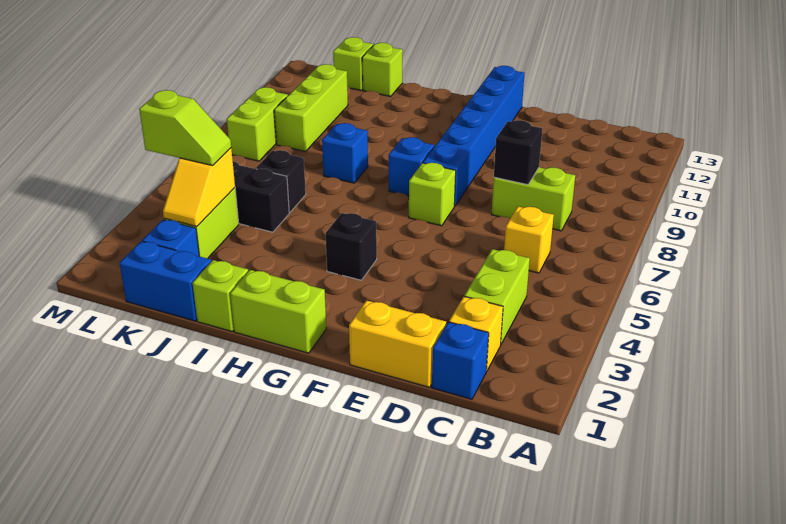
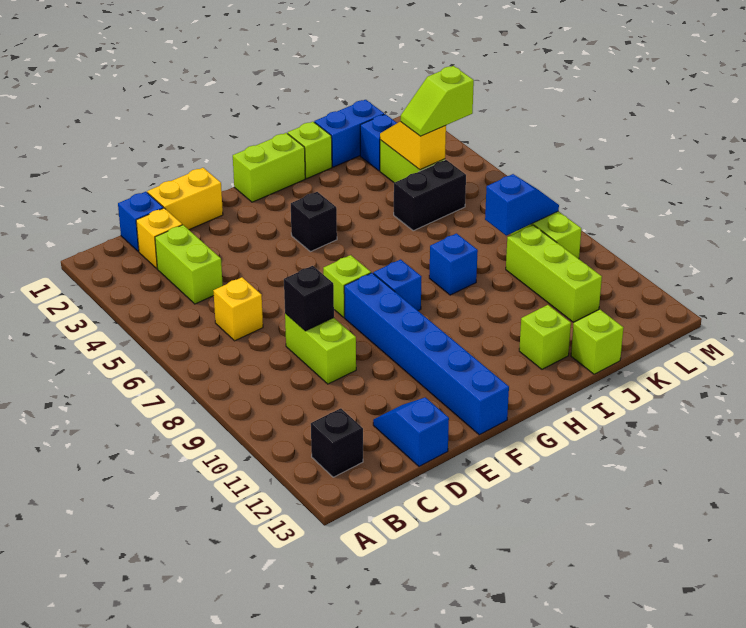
lime brick C8:D8 level 1 -> lime brick D8:D9 level 1
none -> blue slope D12:D13 level 1 top 13
black brick J6 level 1 -> black brick B12 level 1
none -> blue slope K8:L8 level 2 top K
lime brick K13 level 1 -> lime brick I12 level 1

